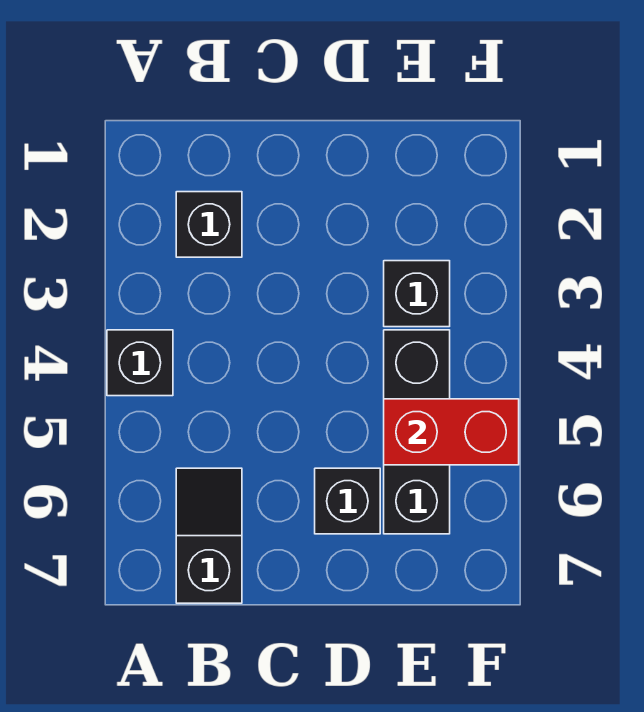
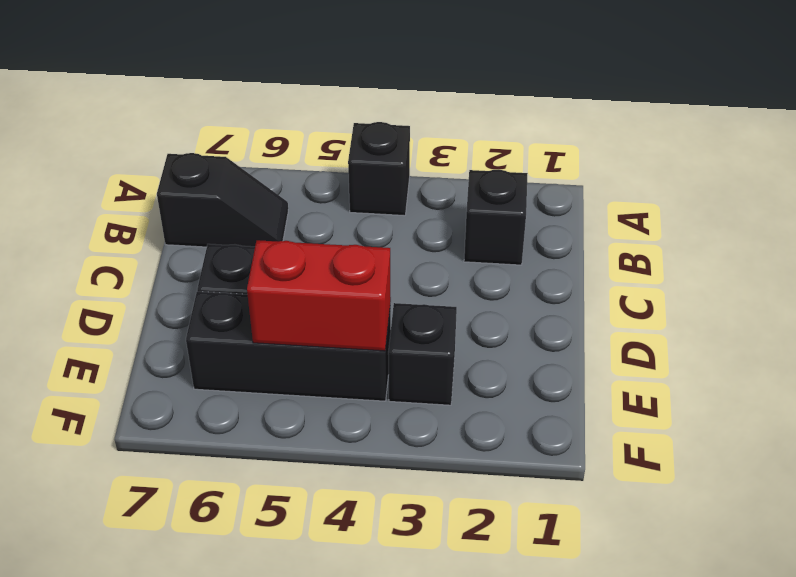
red brick E5:F5 level 2 -> red brick E4:E5 level 2

